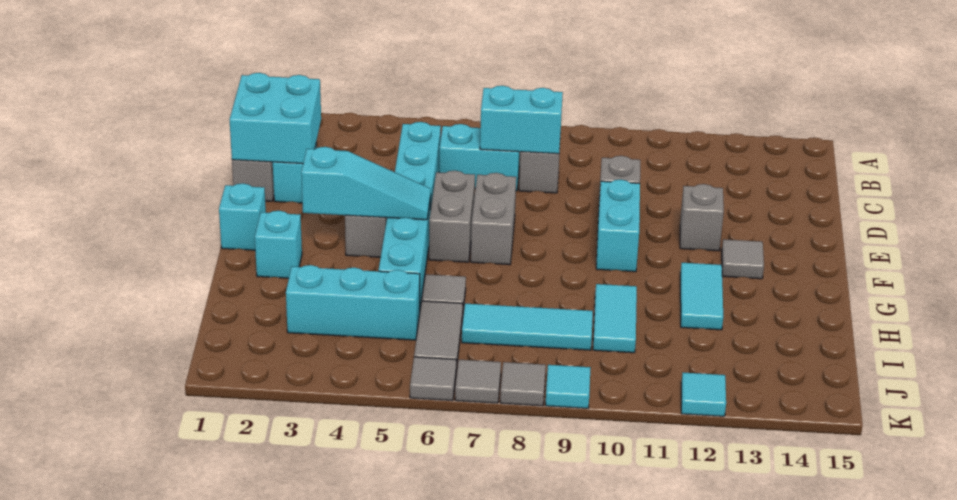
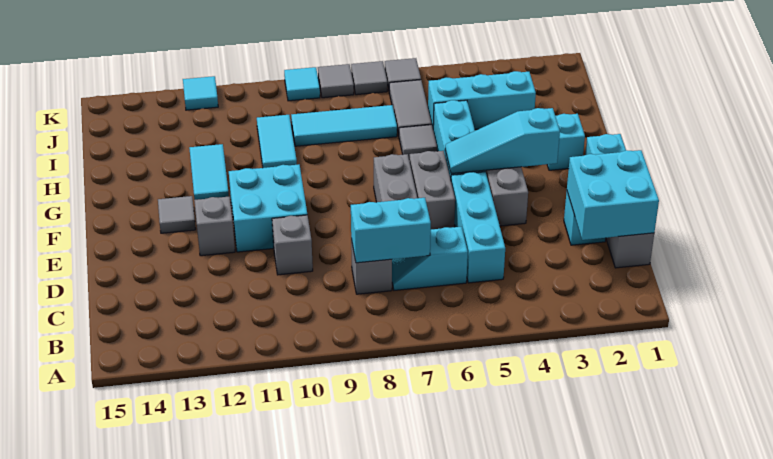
cyan brick C6:C7 level 1 -> cyan slope C6:C7 level 1 top 6
cyan brick E10:F10 level 1 -> cyan brick E10:F11 level 1

